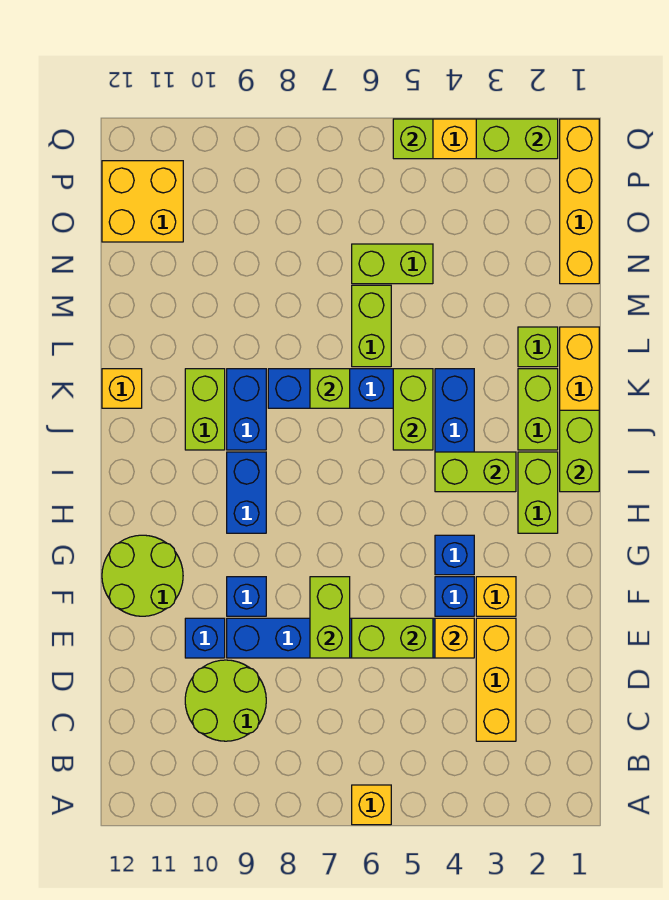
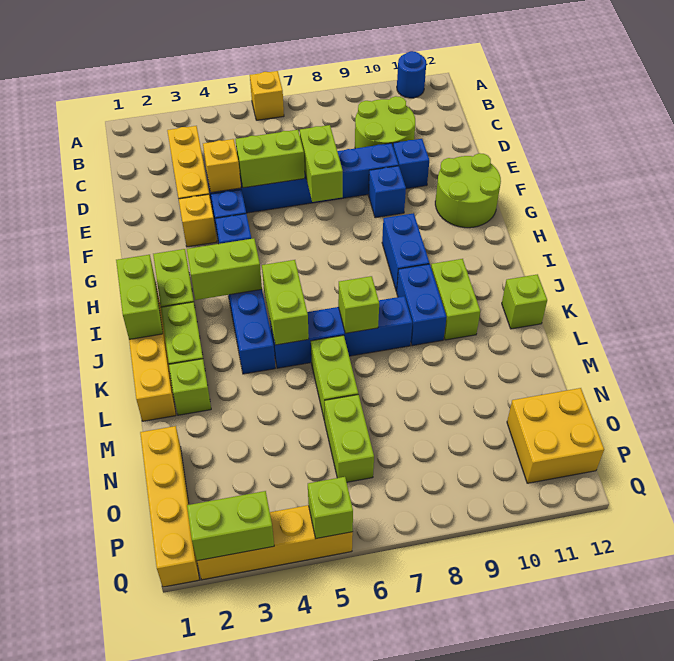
none -> blue round brick A11 level 1
yellow brick K12 level 1 -> lime brick K12 level 1
lime brick N5:N6 level 1 -> lime brick N6:O6 level 1

